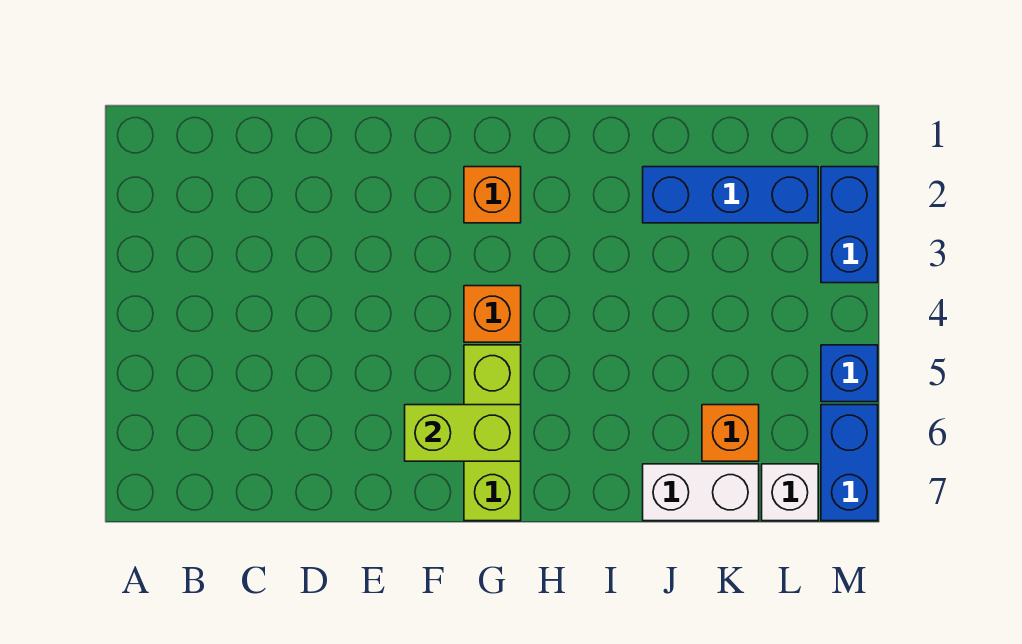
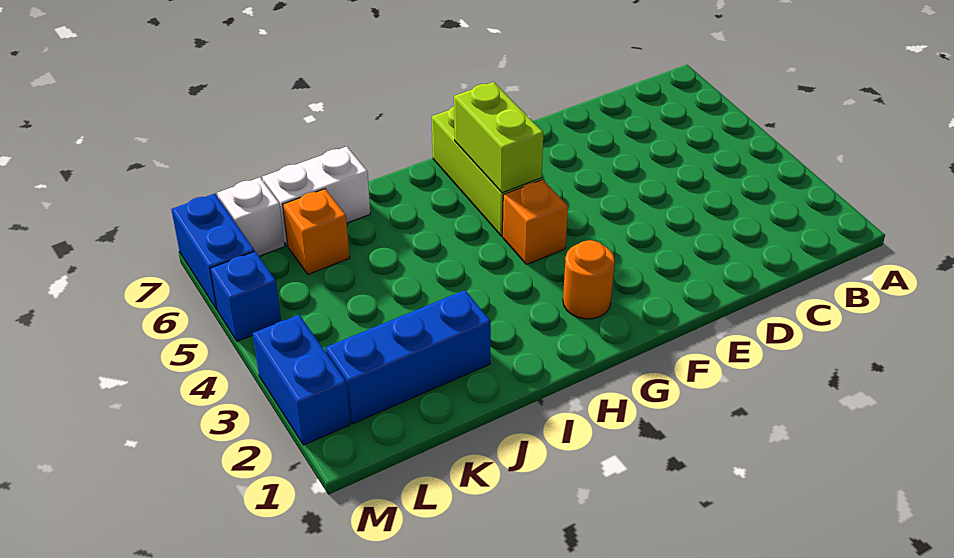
lime brick F6:G6 level 2 -> lime brick G5:G6 level 2
orange brick G2 level 1 -> orange round brick G2 level 1

